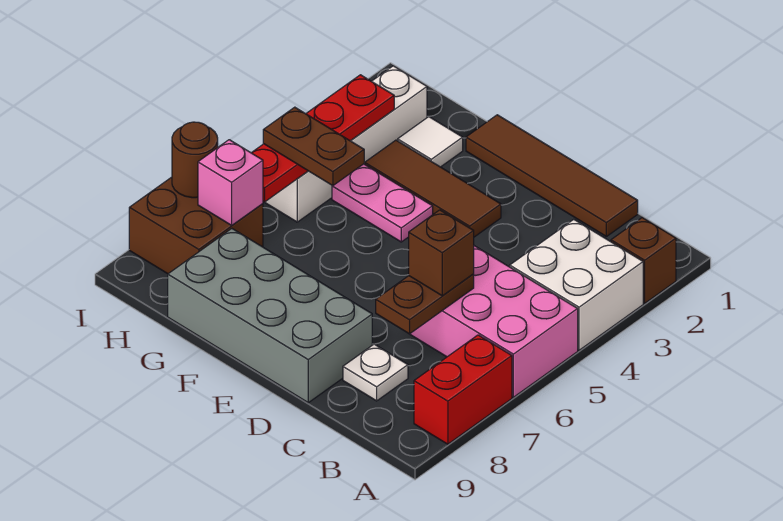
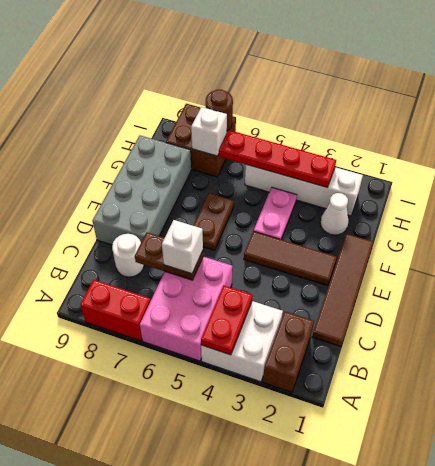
brown brick A2 level 1 -> brown brick A2:B2 level 1
none -> red plate A4:B4 level 2
brown brick C6 level 3 -> white brick C6 level 3
white plate C8 level 1 -> white round brick C8 level 1
brown tile E3:G3 level 1 -> brown tile E2:E4 level 1
white tile G2 level 1 -> white cone G2 level 1
brown plate G5:H5 level 3 -> brown plate E6:F6 level 1
pink brick H7 level 2 -> white brick H7 level 2

